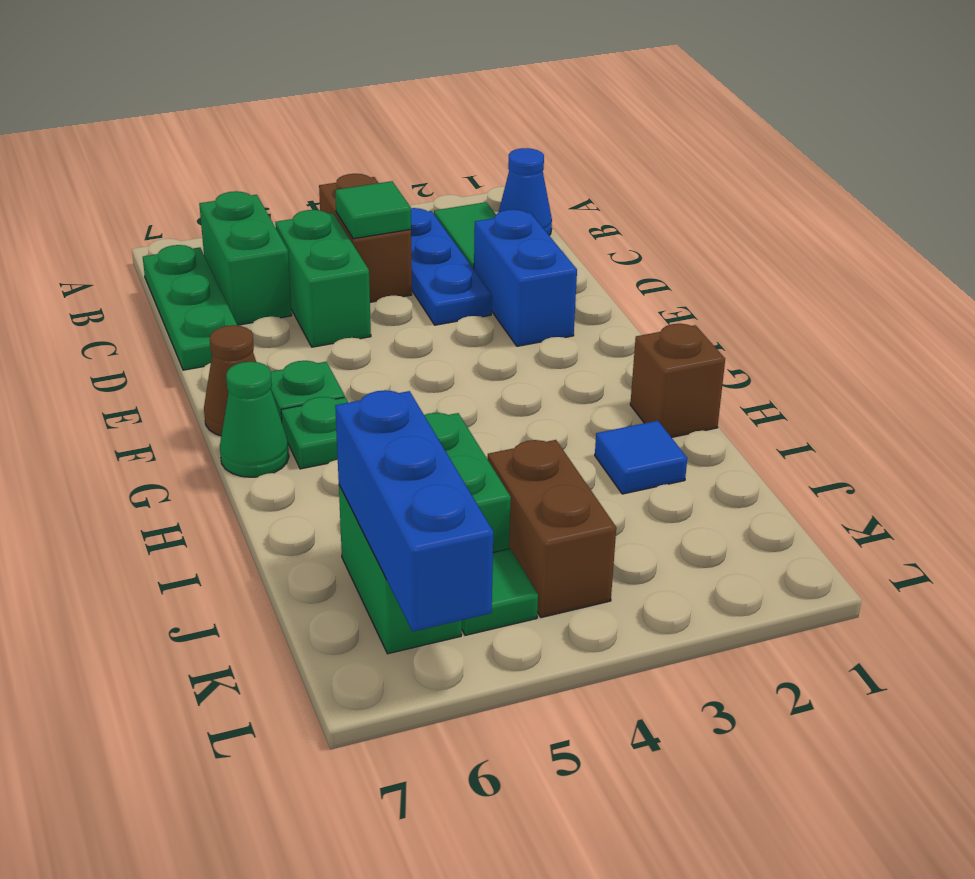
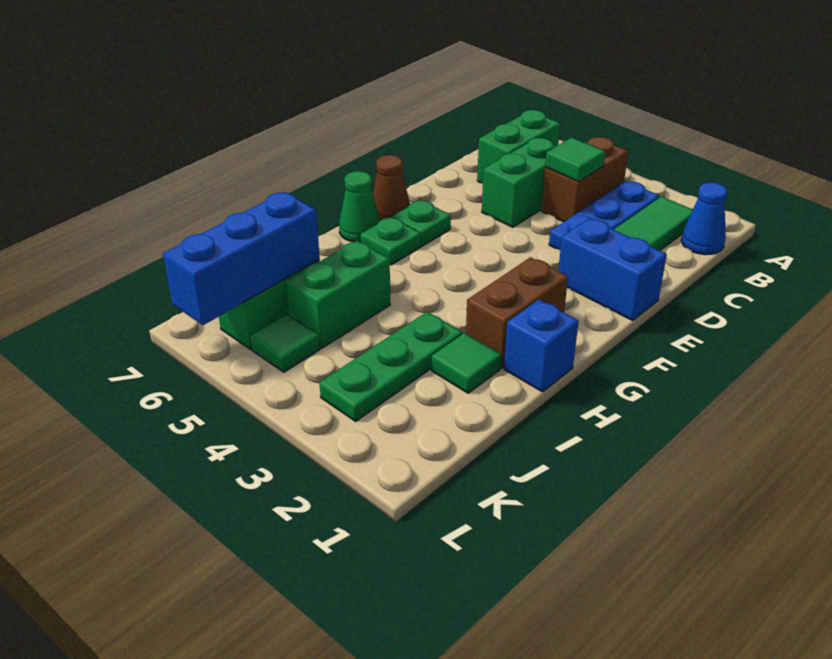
green plate B7:D7 level 1 -> green plate I3:K3 level 1
blue brick D2:E2 level 1 -> blue brick E1:E2 level 1
brown brick H1 level 1 -> blue brick H1 level 1
blue tile I2 level 1 -> green tile I2 level 1
brown brick J4:K4 level 1 -> brown brick G2:H2 level 1

